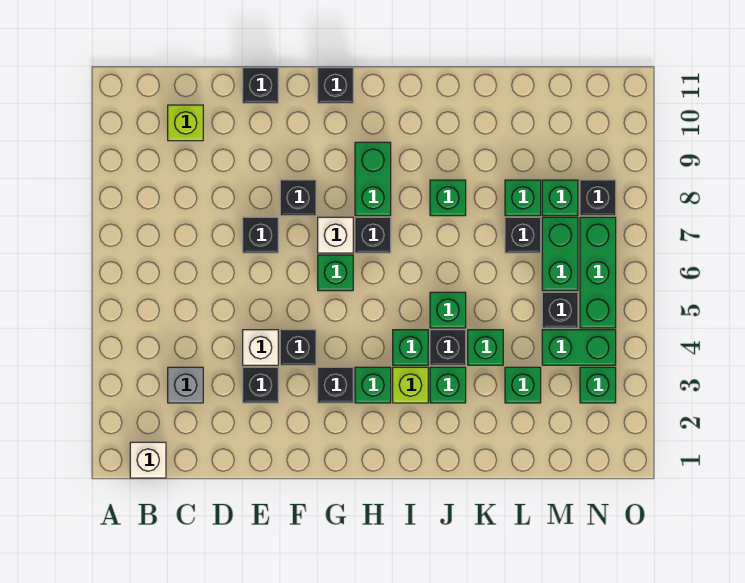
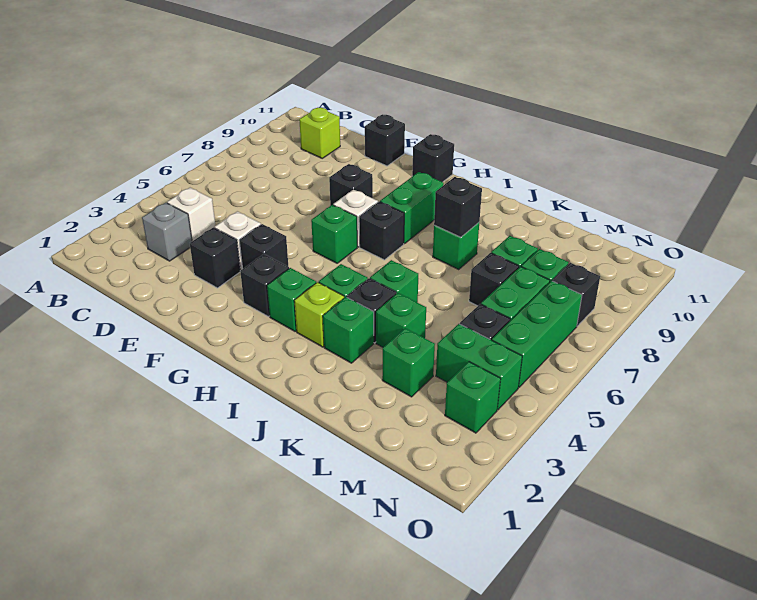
white brick B1 level 1 -> white brick C4 level 1
black brick E7 level 1 -> black brick J8 level 2

